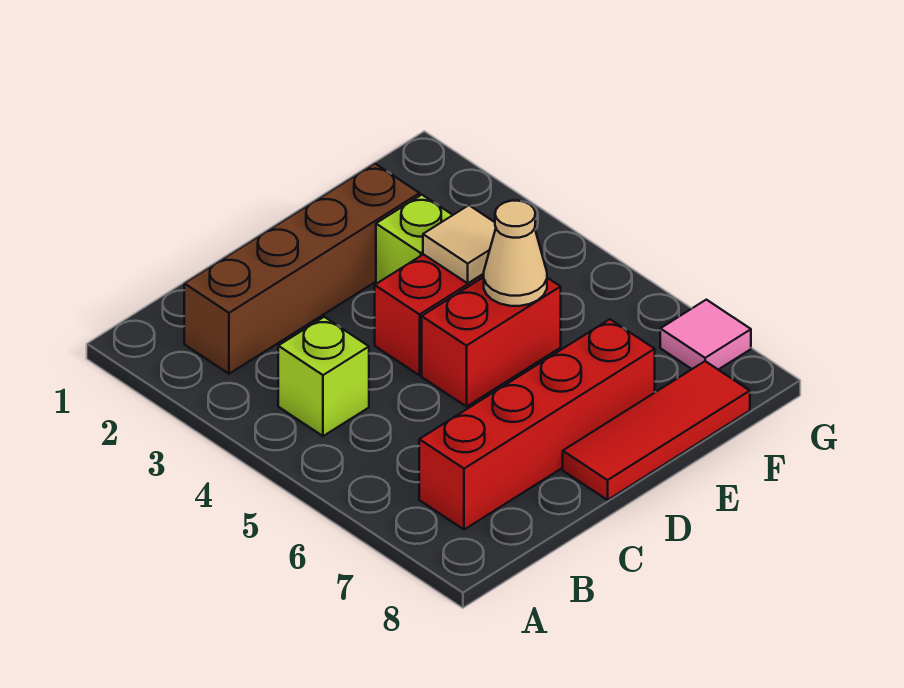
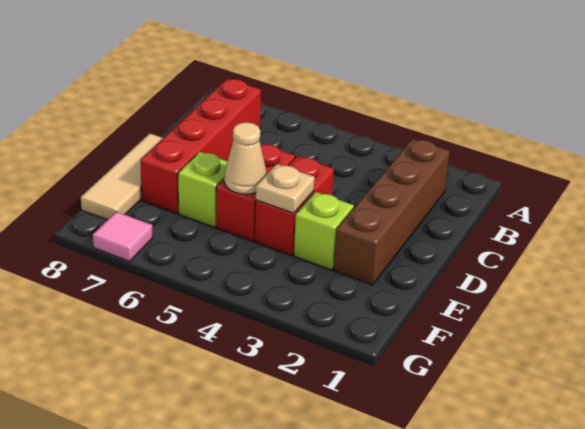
lime brick B4 level 1 -> lime brick E6 level 1
red tile D8:F8 level 1 -> tan tile D8:F8 level 1
tan tile E4 level 2 -> tan plate E4 level 2

